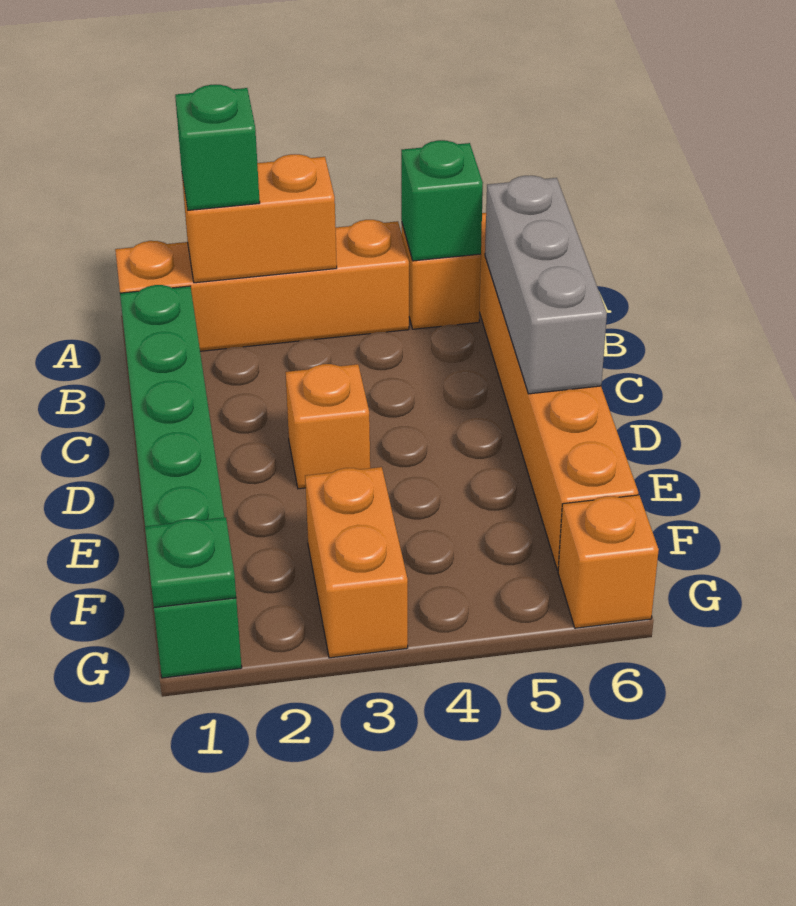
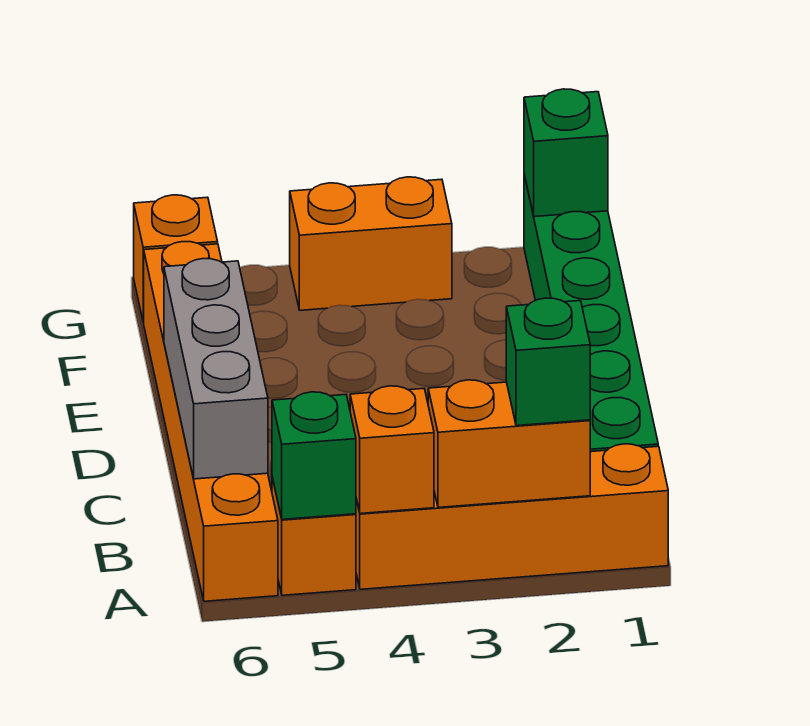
orange brick D3 level 1 -> orange brick A4 level 2
orange brick F3:G3 level 1 -> orange brick G3:G4 level 1
green plate G1 level 2 -> green brick G1 level 2

